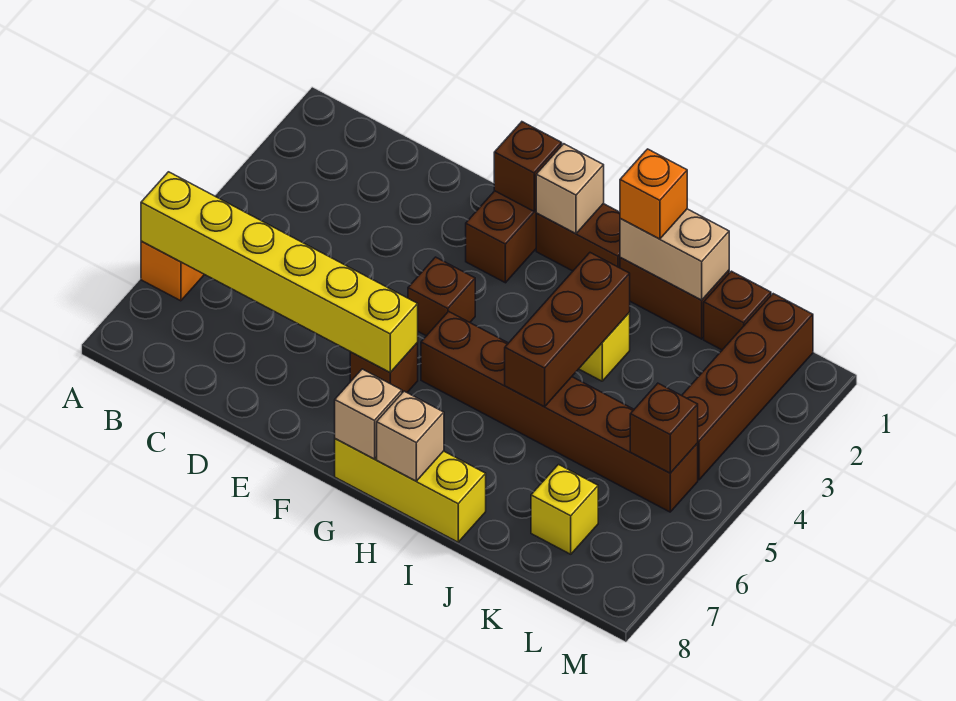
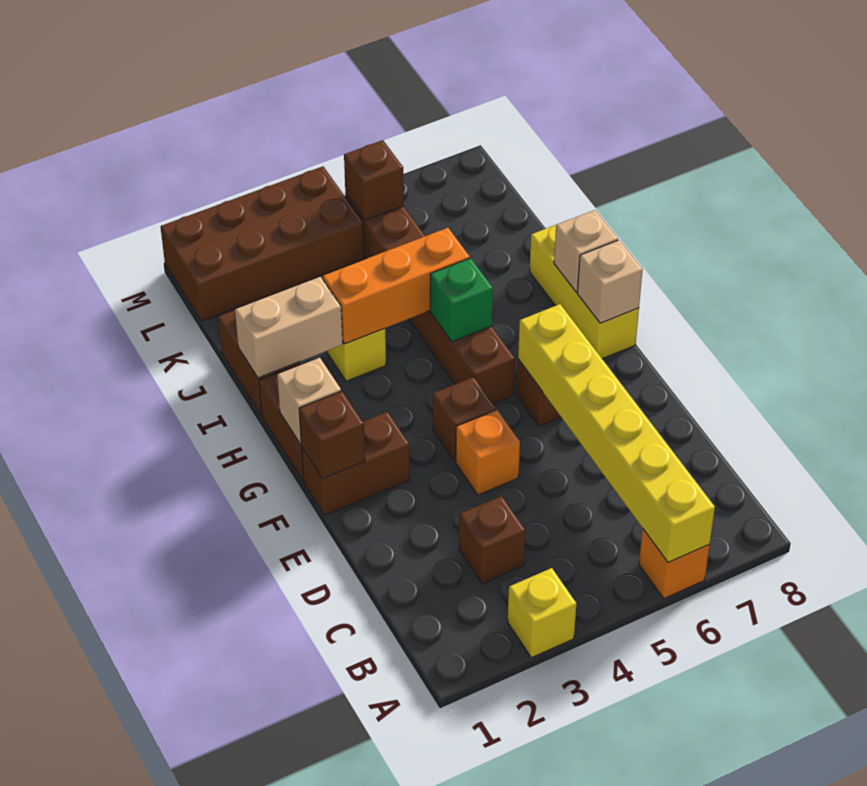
none -> green brick H5 level 2
tan brick I1:J1 level 2 -> tan brick I1:I2 level 2
orange brick I1 level 3 -> orange brick E4 level 1
brown brick I3:I5 level 2 -> orange brick I3:I5 level 2
brown brick K1 level 1 -> brown brick C3 level 1
yellow brick K7 level 1 -> yellow brick A3 level 1
brown brick L1:L4 level 1 -> brown brick L1:M4 level 1

